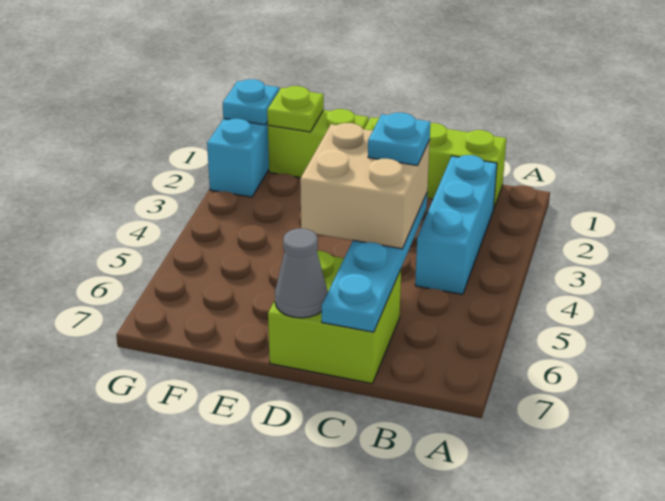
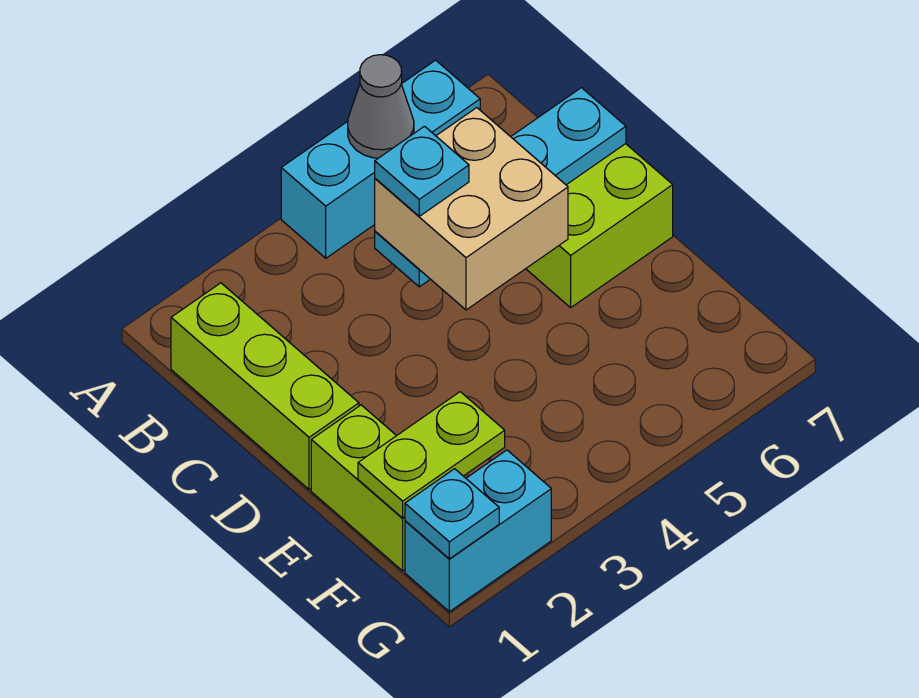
cyan brick B2:B4 level 1 -> cyan brick A4:A6 level 1
grey cone D7 level 2 -> grey cone A5 level 2
lime plate F1 level 2 -> lime plate F1:F2 level 2

